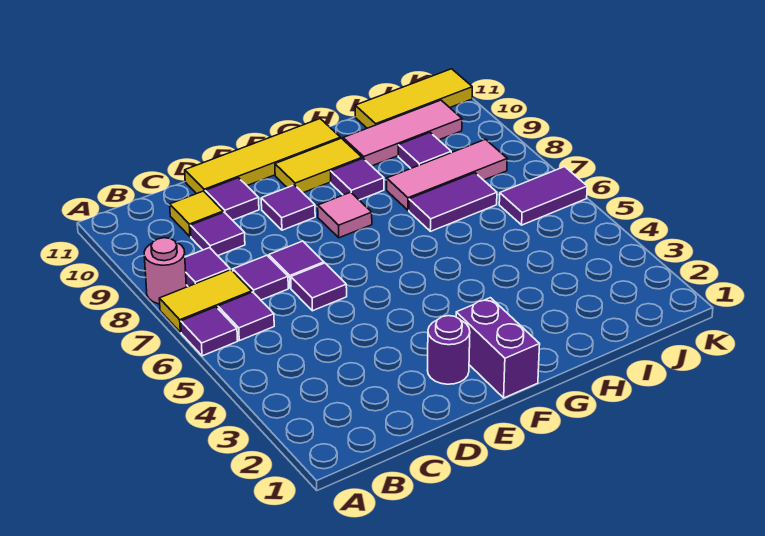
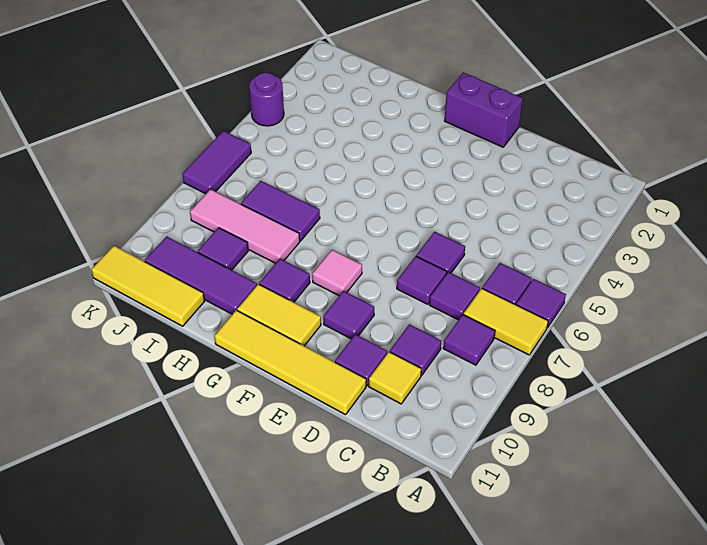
pink round brick A8 level 1 -> none
purple round brick E2 level 1 -> purple round brick K4 level 1
purple brick F1:F2 level 1 -> purple brick E1:F1 level 1
pink tile H10:J10 level 1 -> purple tile H10:J10 level 1
purple tile J6:K6 level 1 -> purple tile K6:K7 level 1

